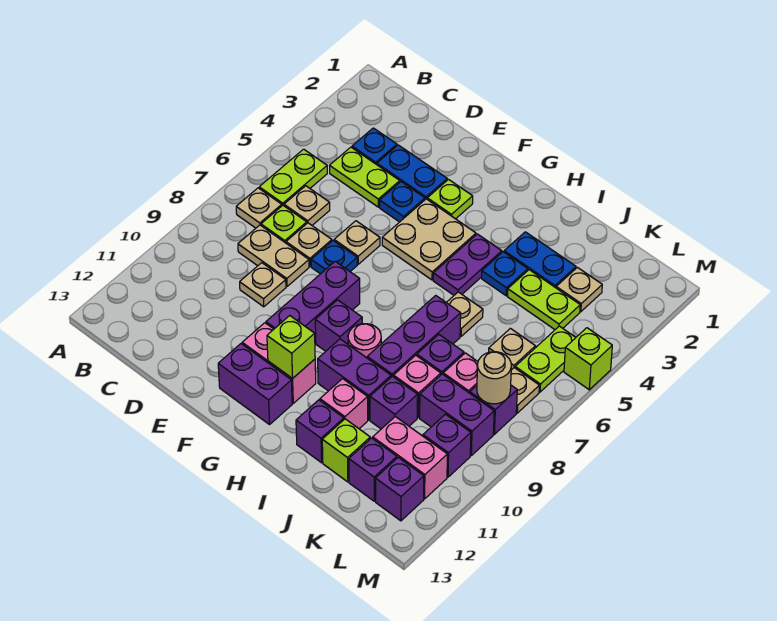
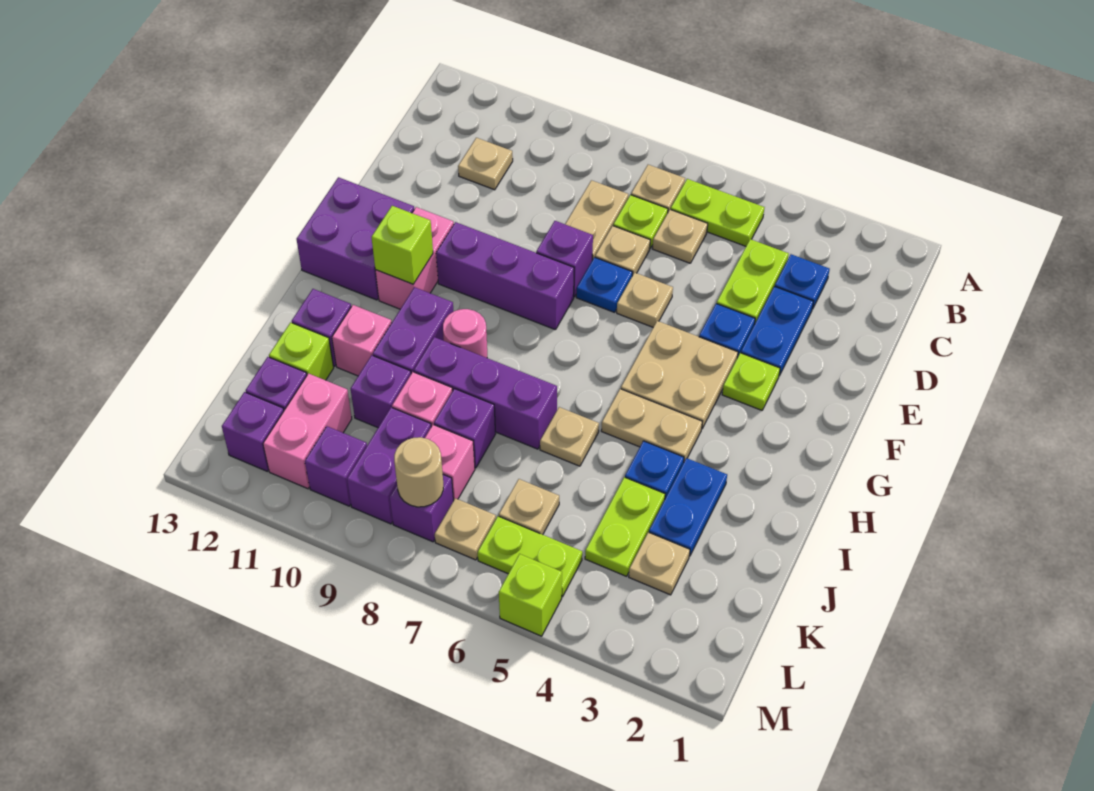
tan plate D9 level 1 -> tan plate C11 level 1
purple brick F12:G12 level 1 -> purple brick F12:G13 level 1
purple brick G9 level 1 -> purple brick E8 level 1
purple plate H4:H5 level 1 -> tan plate H4:H5 level 1

